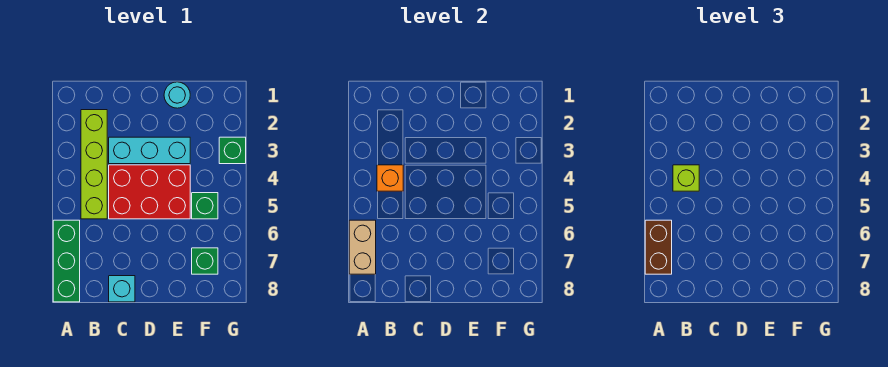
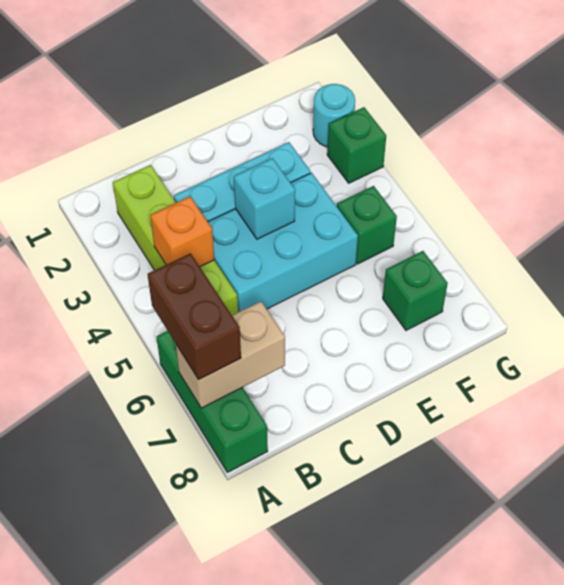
tan brick A6:A7 level 2 -> tan brick A7:B7 level 2
lime brick B4 level 3 -> none
red brick C4:E5 level 1 -> cyan brick C4:E5 level 1
cyan brick C8 level 1 -> cyan brick D4 level 2
cyan round brick E1 level 1 -> cyan round brick G2 level 1

